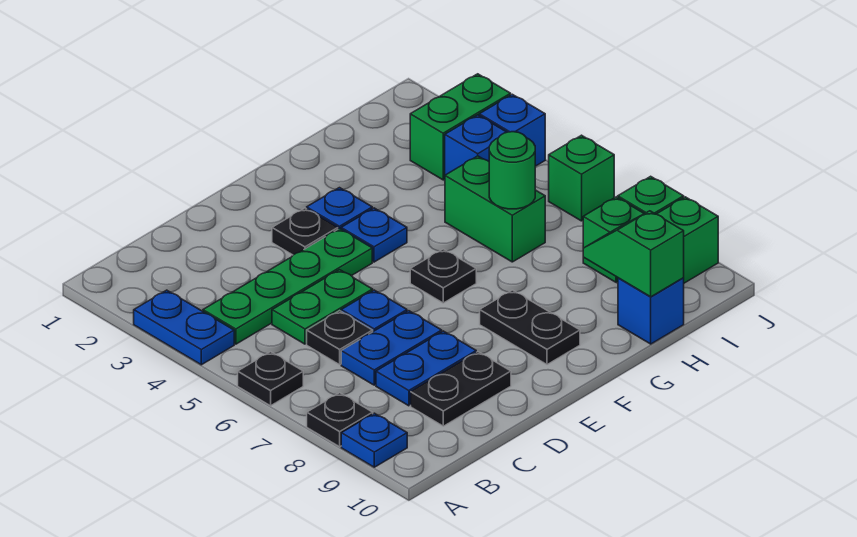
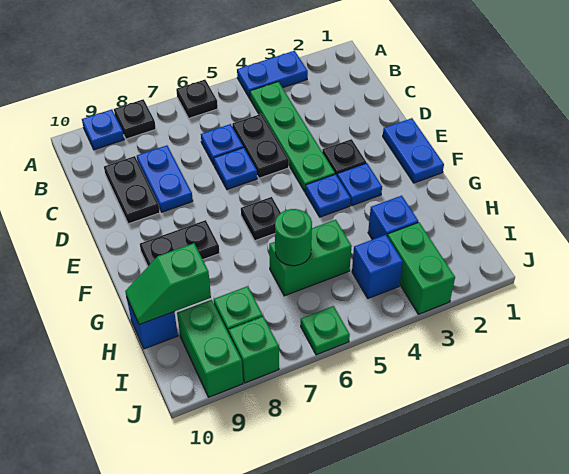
green plate C5:D5 level 1 -> black plate C5:D5 level 1
black plate C6 level 1 -> blue plate C6 level 1
blue plate C7:D7 level 1 -> blue plate E1:F1 level 1
green slope H9:H10 level 2 top 10 -> green slope H9:H10 level 2 top 9
blue brick J4 level 1 -> blue brick H3 level 1
green brick J6 level 1 -> green plate J6 level 1

